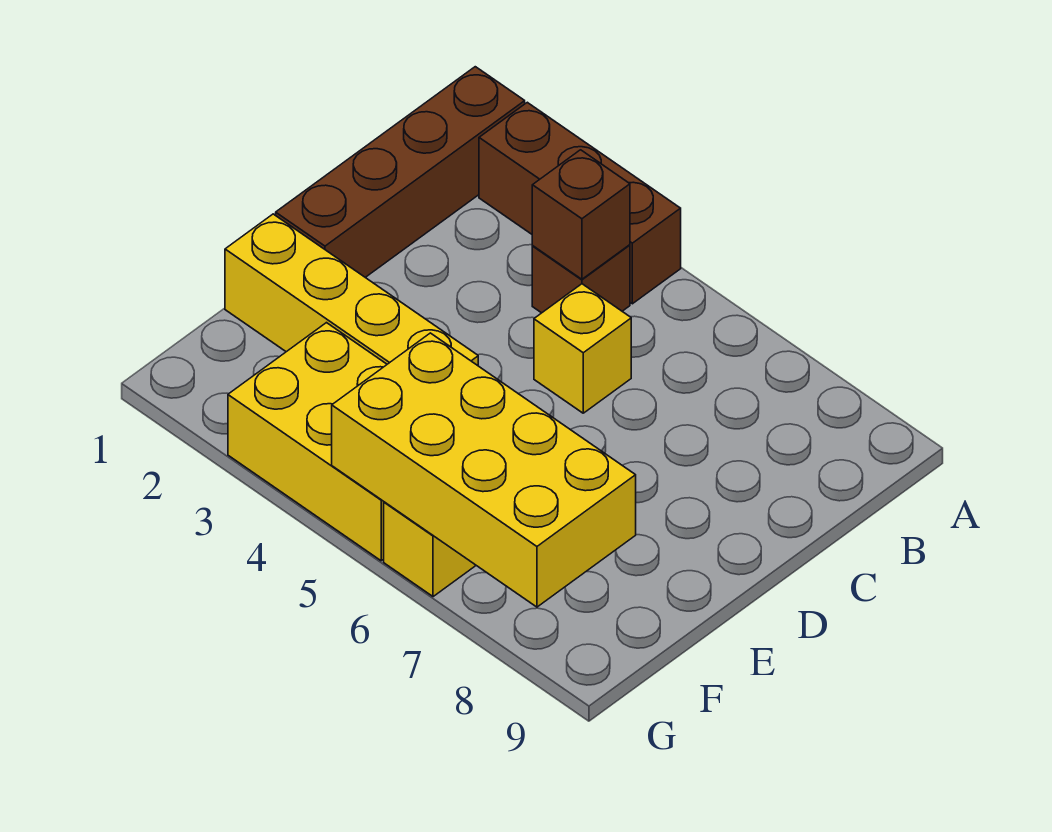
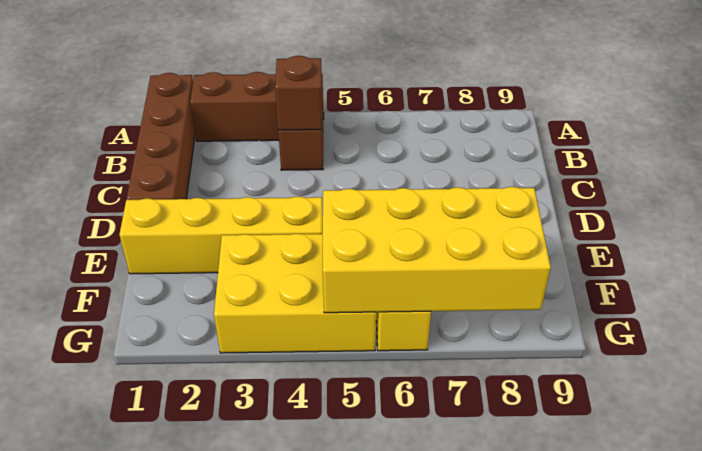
yellow brick C5 level 1 -> none

